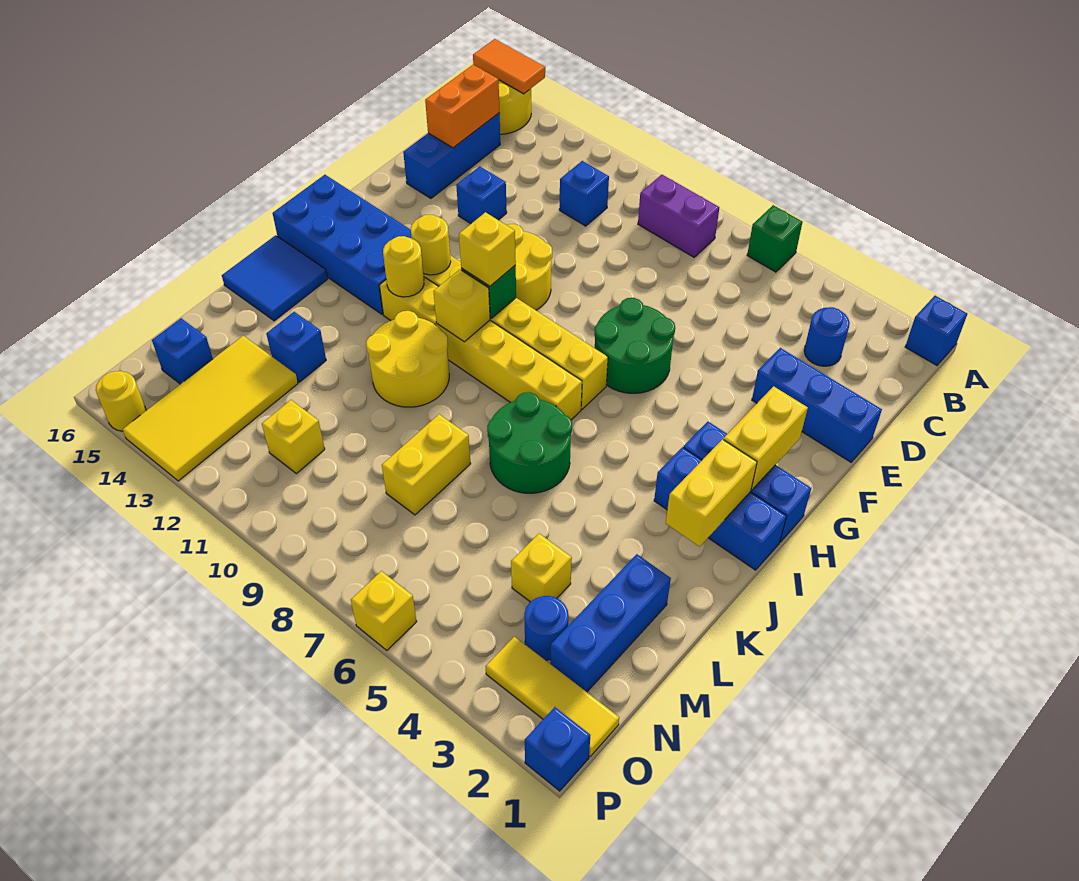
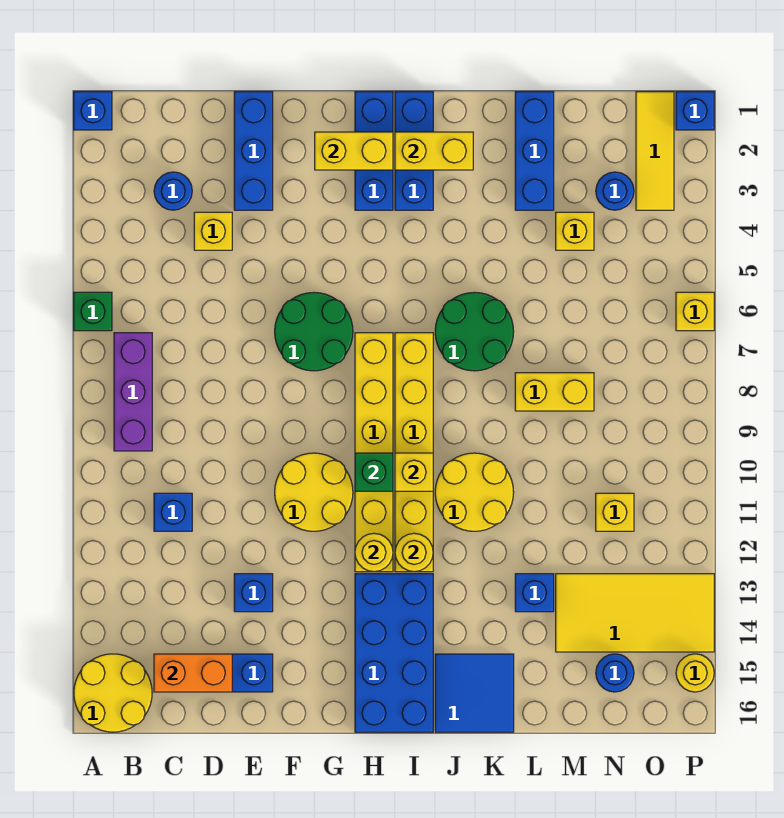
orange tile A15:A16 level 2 -> none
purple brick B8:B9 level 1 -> purple brick B7:B9 level 1
yellow brick H10 level 3 -> yellow brick D4 level 1
blue brick L2:N2 level 1 -> blue brick L1:L3 level 1
blue brick N15 level 1 -> blue round brick N15 level 1

